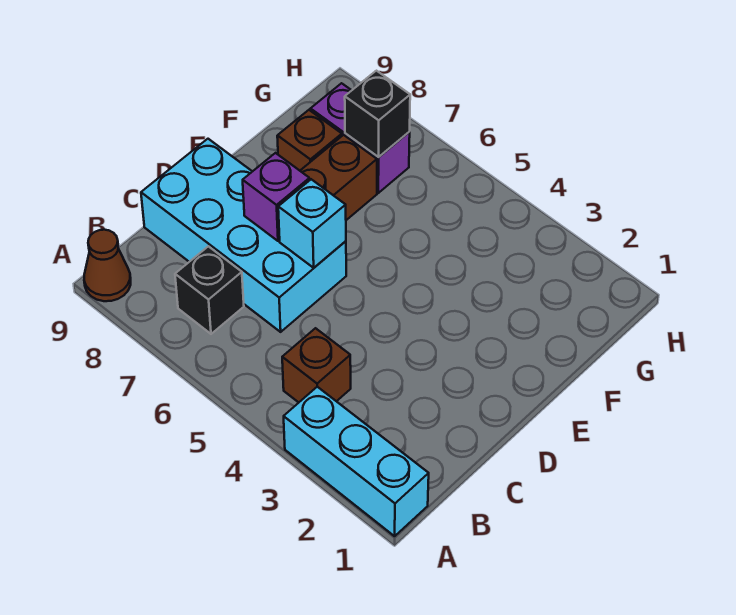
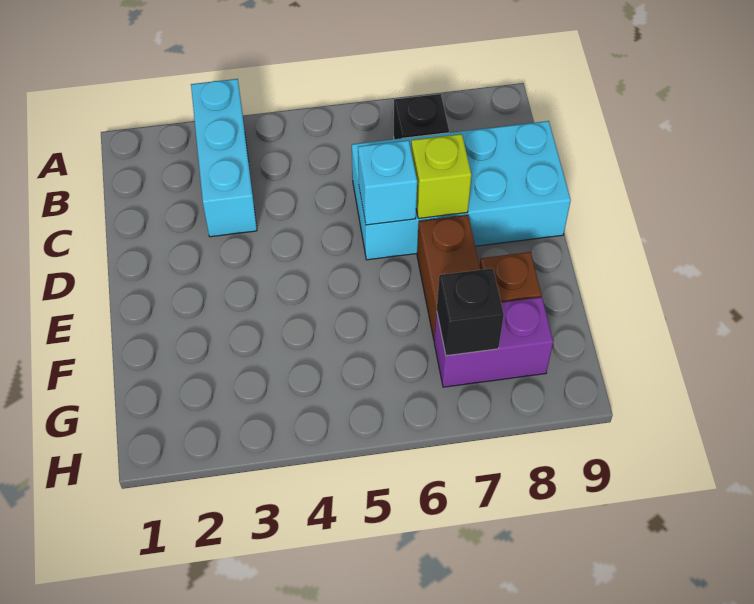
cyan brick A1:A3 level 1 -> cyan brick A3:C3 level 1
brown cone A9 level 1 -> none
brown brick B4 level 1 -> none
purple brick D7 level 2 -> lime brick D7 level 2

